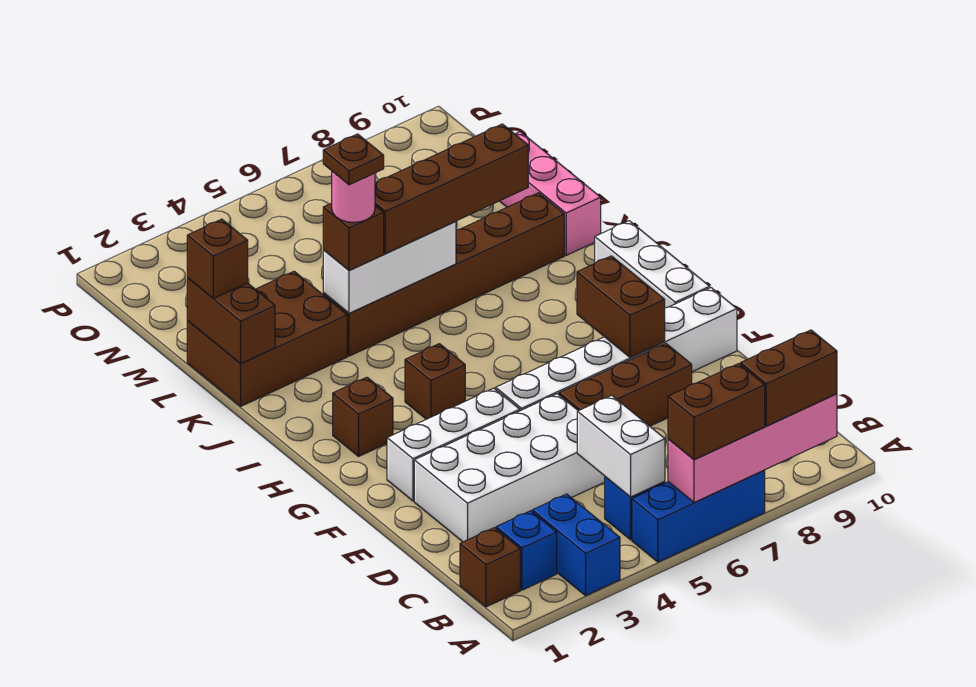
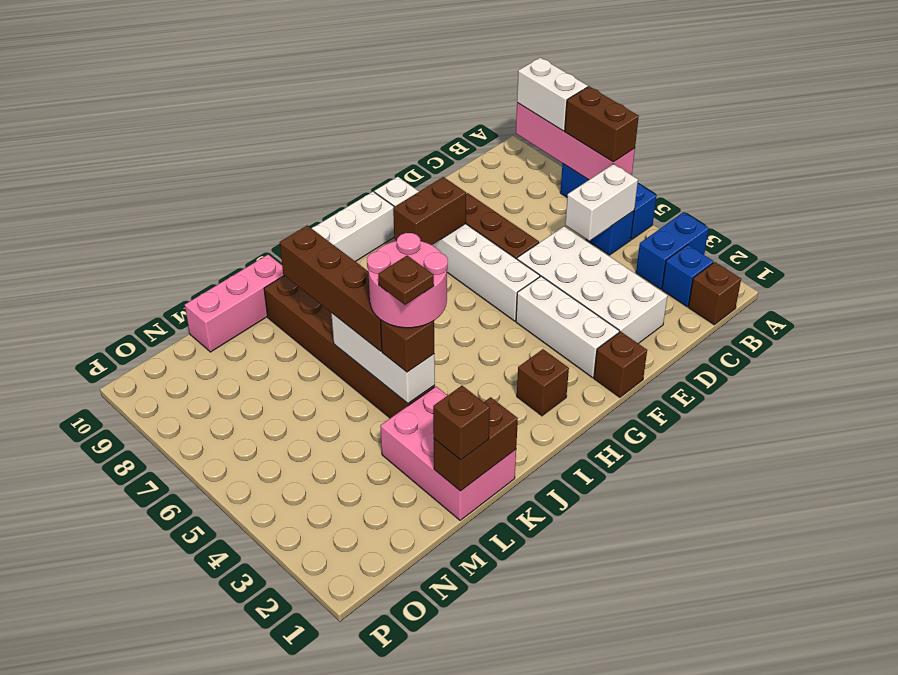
brown brick A8:A9 level 3 -> white brick A8:A9 level 3
brown brick H4 level 1 -> brown brick F1 level 1
brown brick K1:L3 level 1 -> pink brick K1:L3 level 1
pink round brick K4 level 4 -> pink round brick J4:K5 level 4

